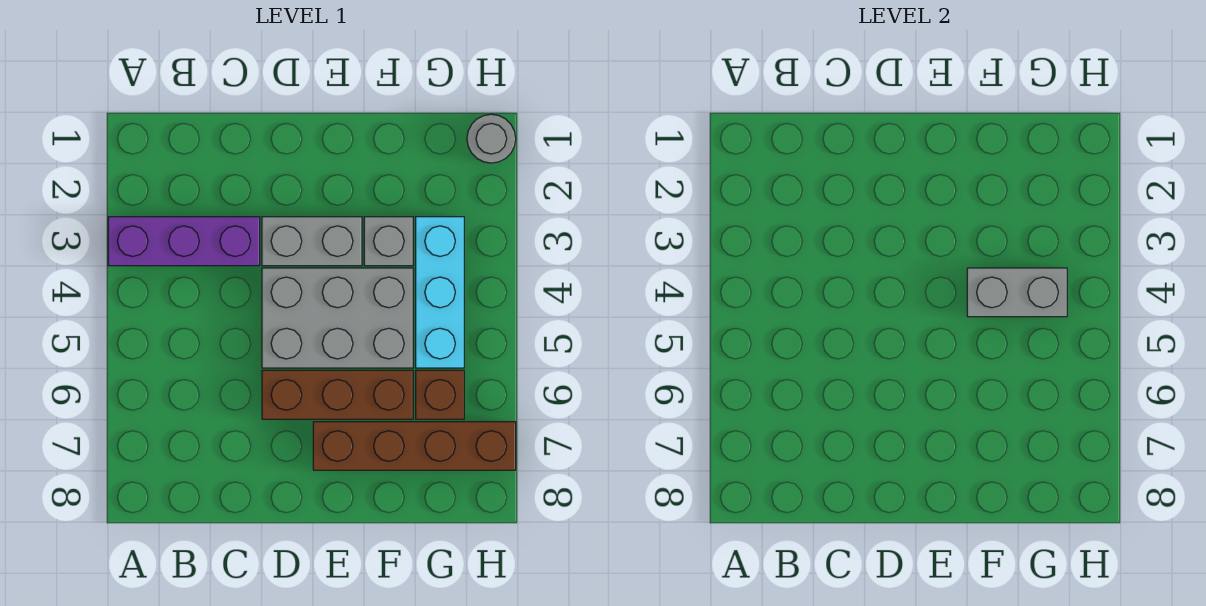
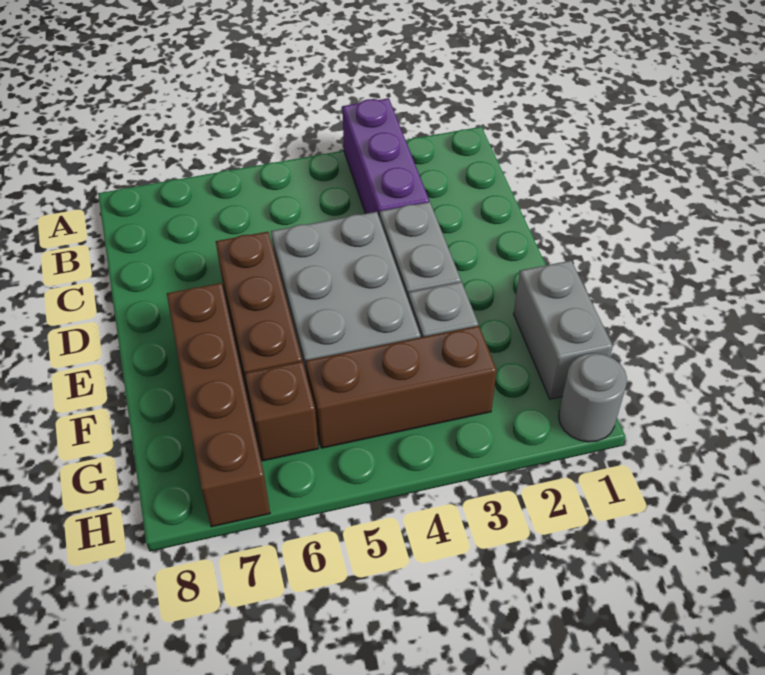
grey brick F4:G4 level 2 -> grey brick F1:G1 level 1
cyan brick G3:G5 level 1 -> brown brick G3:G5 level 1

